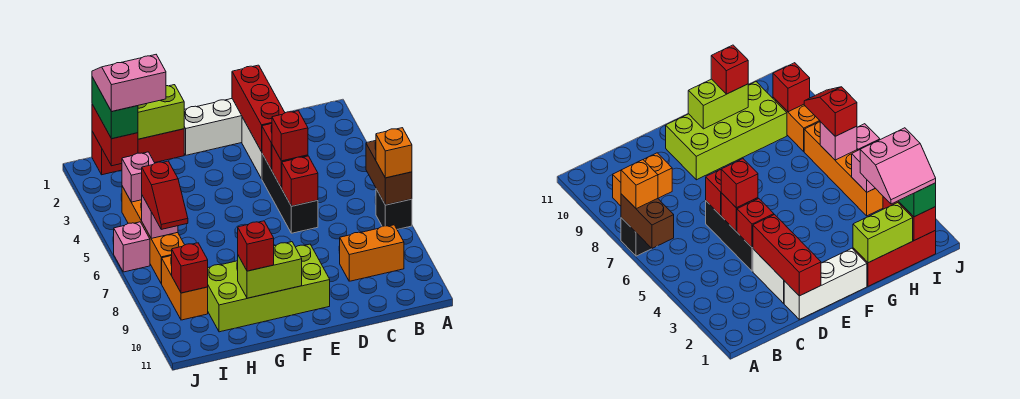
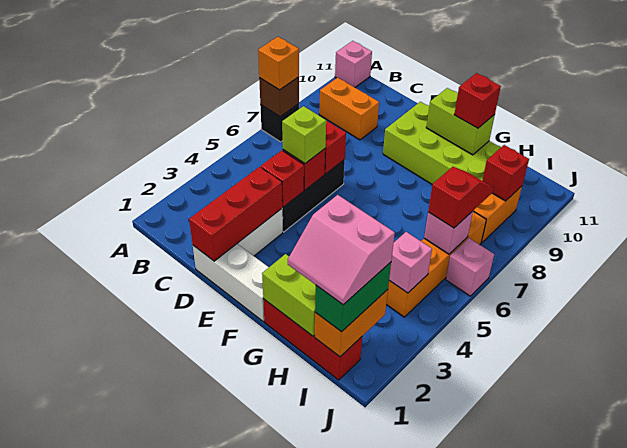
brown brick A6:A7 level 2 -> brown brick A7 level 2
none -> pink brick A11 level 1
red brick D5 level 3 -> lime brick D5 level 3
red brick I1:I2 level 2 -> orange brick I1:I2 level 2

